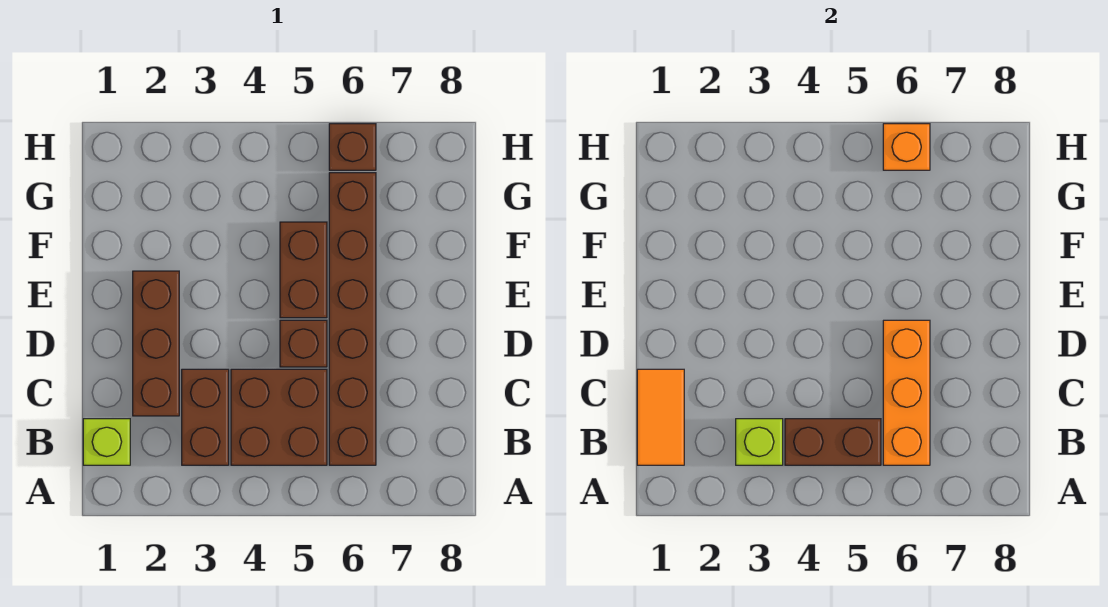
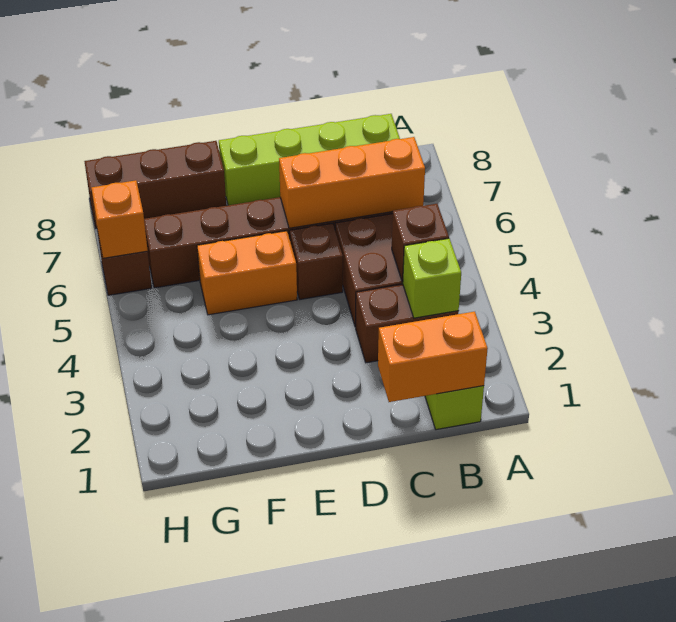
orange tile B1:C1 level 2 -> orange brick B1:C1 level 2
brown brick B4:B5 level 2 -> brown brick B4 level 2
none -> lime brick B8:E8 level 1
brown brick C2:E2 level 1 -> brown brick F8:H8 level 1
brown brick E5:F5 level 1 -> orange brick E5:F5 level 1

